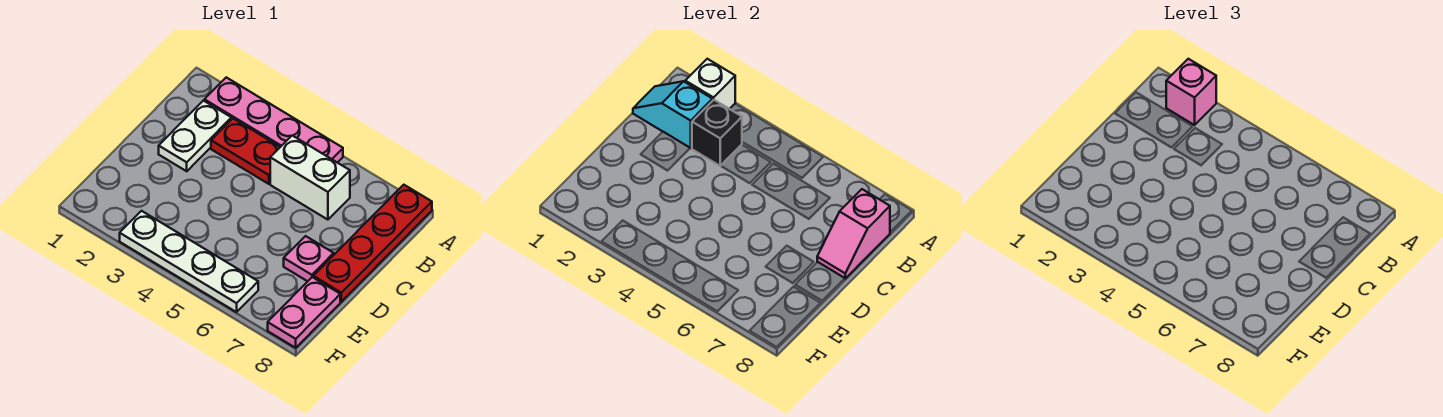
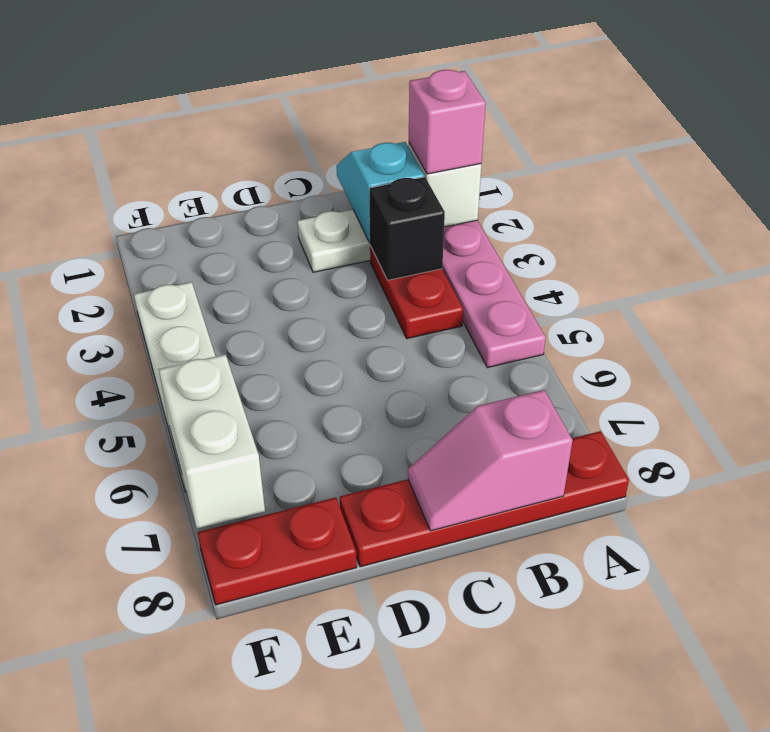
white brick B5:B6 level 1 -> white brick F6:F7 level 2
pink plate D7 level 1 -> none
pink plate E8:F8 level 1 -> red plate E8:F8 level 1

